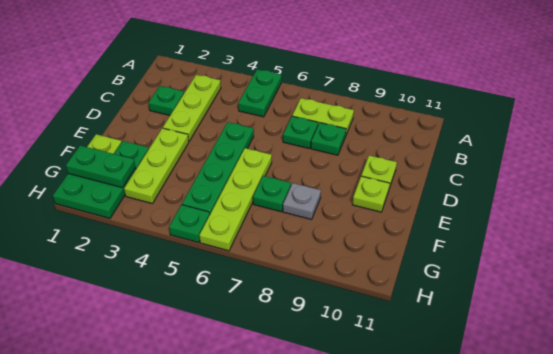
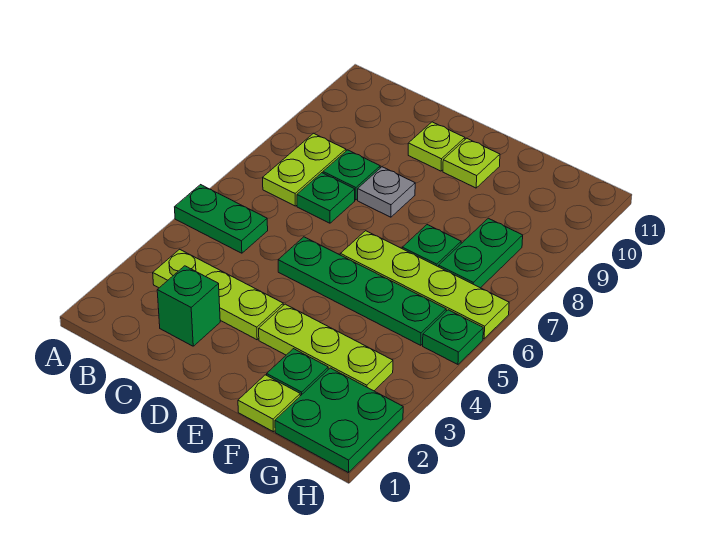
green plate C2 level 1 -> green brick C2 level 1
grey plate F8 level 1 -> grey plate D8 level 1
green plate G1:G2 level 2 -> green plate G7:G8 level 1

